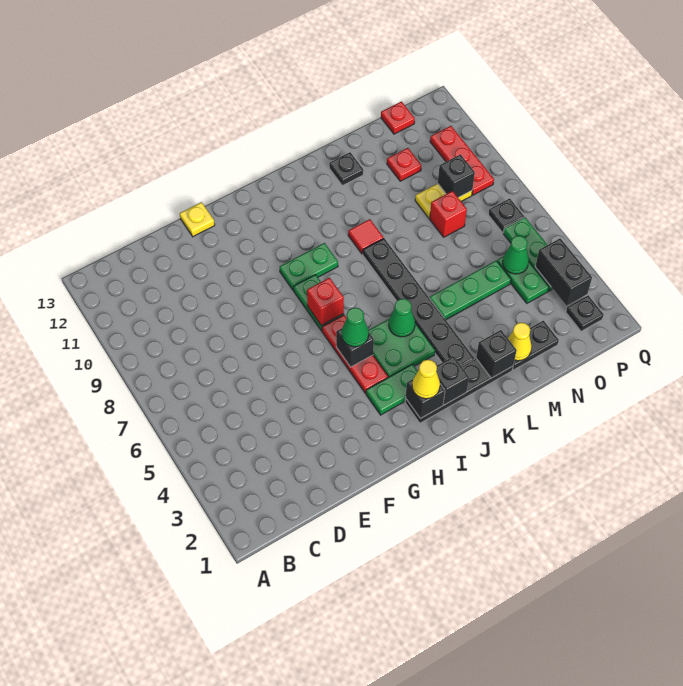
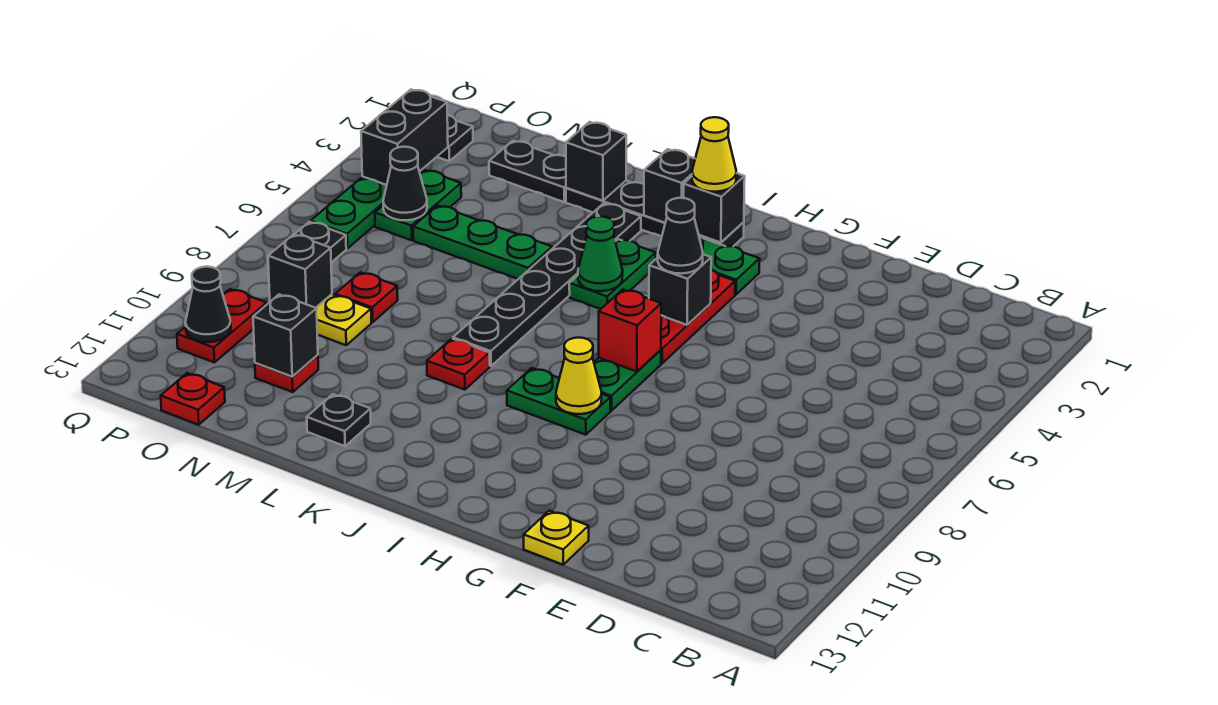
green cone H5 level 3 -> black cone H5 level 3
green plate I4:J5 level 1 -> green plate J4:J5 level 1
red tile K9 level 1 -> red plate K9 level 1
yellow cone M2 level 2 -> yellow cone H9 level 2
red brick N8 level 1 -> red plate N8 level 1
none -> black brick N11 level 2
green cone O5 level 2 -> black cone O5 level 2
red plate P9:P11 level 1 -> red plate P10:P11 level 1
none -> black cone P11 level 2

